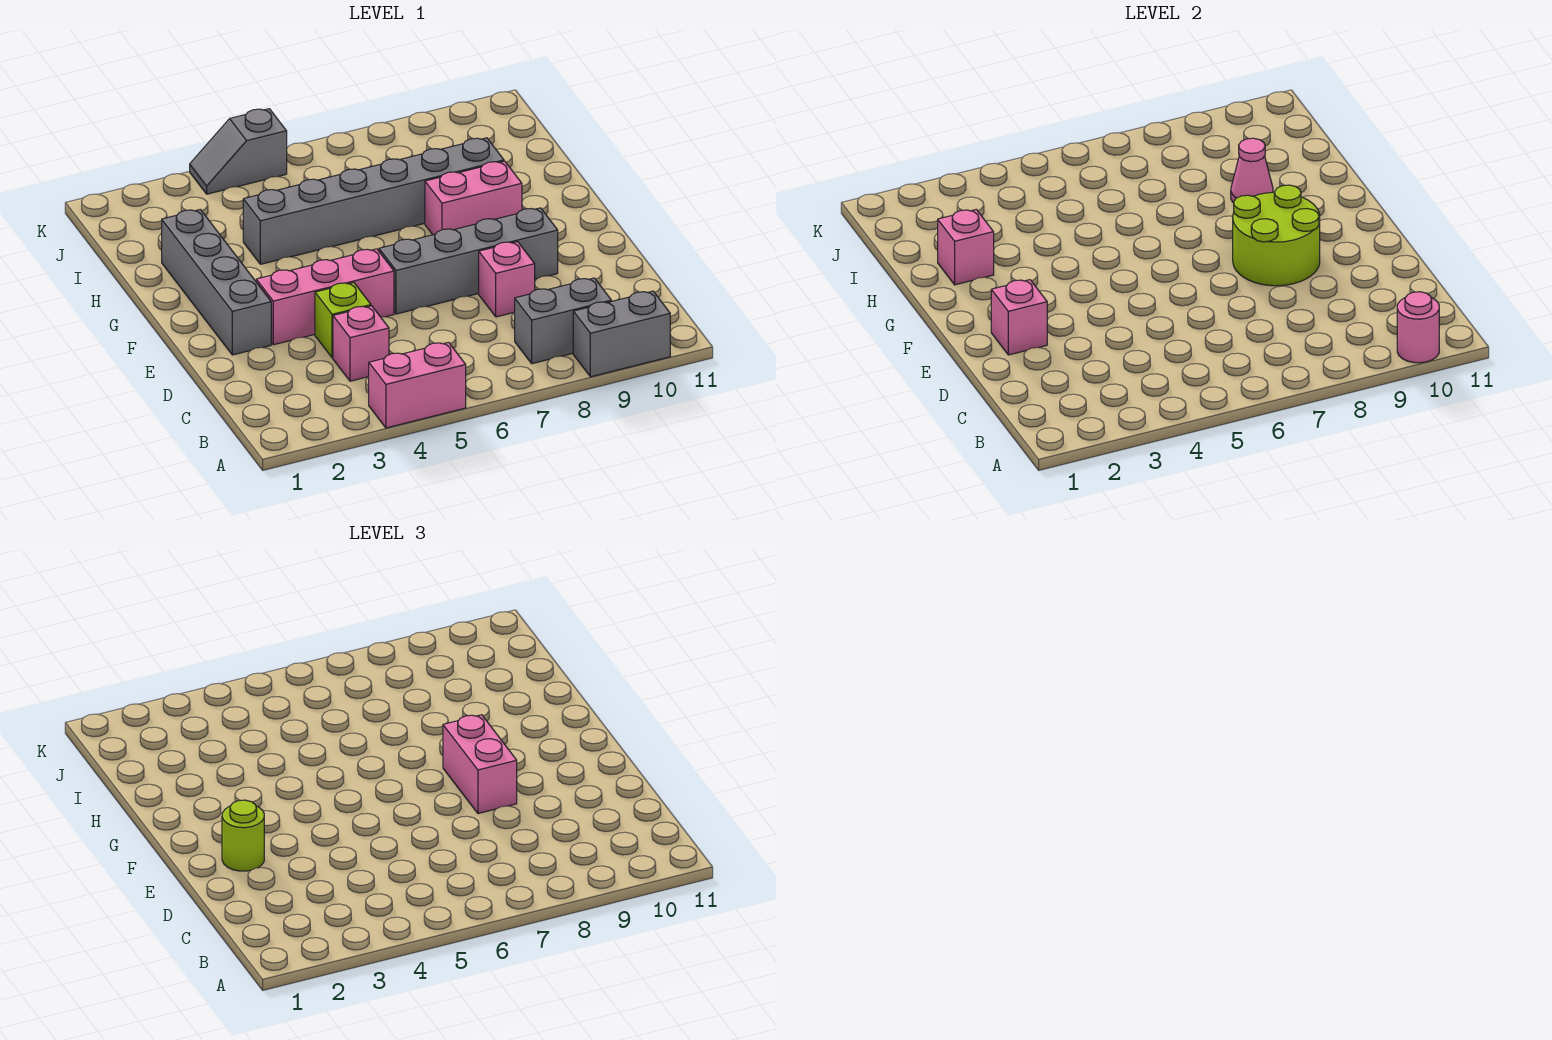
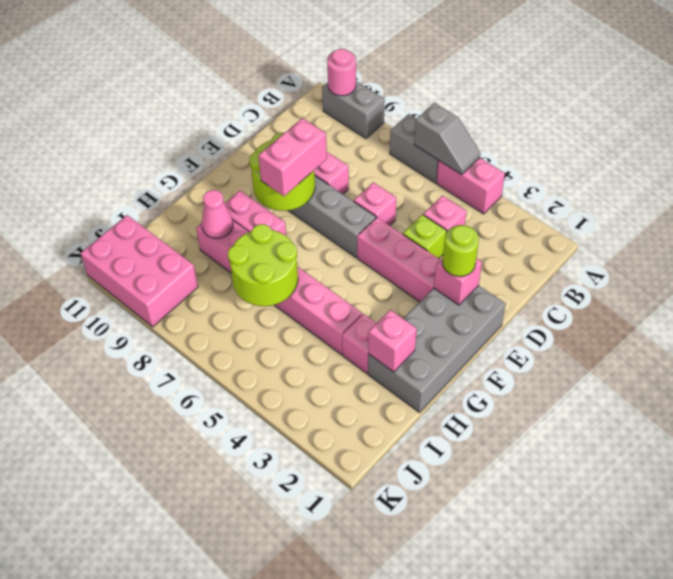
grey brick B8:B9 level 1 -> grey brick A6:A7 level 1
none -> pink brick D6 level 1
grey brick E2:H2 level 1 -> grey brick E1:H2 level 1
none -> pink brick H3 level 1
grey brick H4:H9 level 1 -> pink brick H4:H9 level 1
none -> lime round brick H6:I7 level 2
none -> pink brick J9:K11 level 1
grey slope K4:K5 level 1 top 5 -> grey slope A5:A6 level 2 top 6

